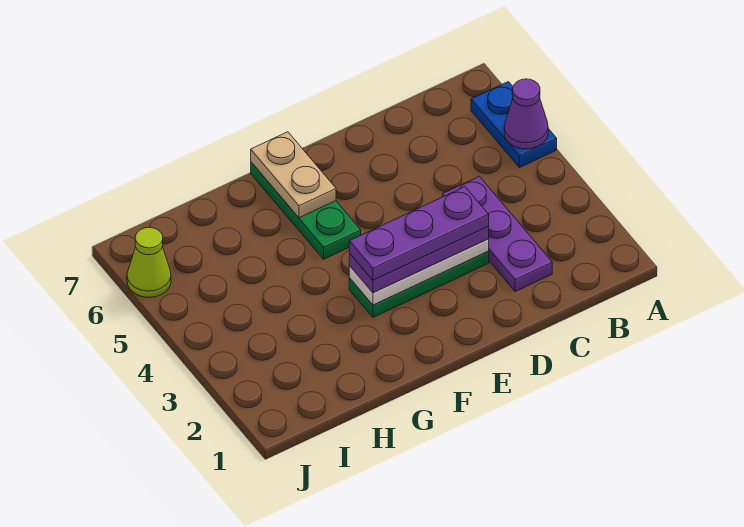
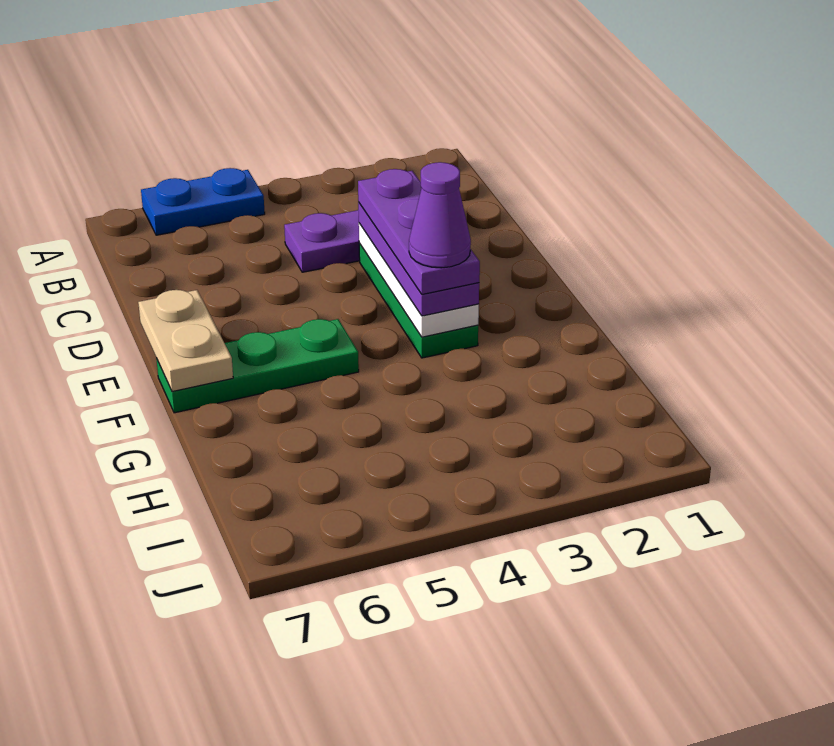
purple cone A5 level 2 -> purple cone F3 level 5
tan plate F6:F7 level 2 -> tan plate E7:F7 level 2
lime cone J6 level 1 -> none

